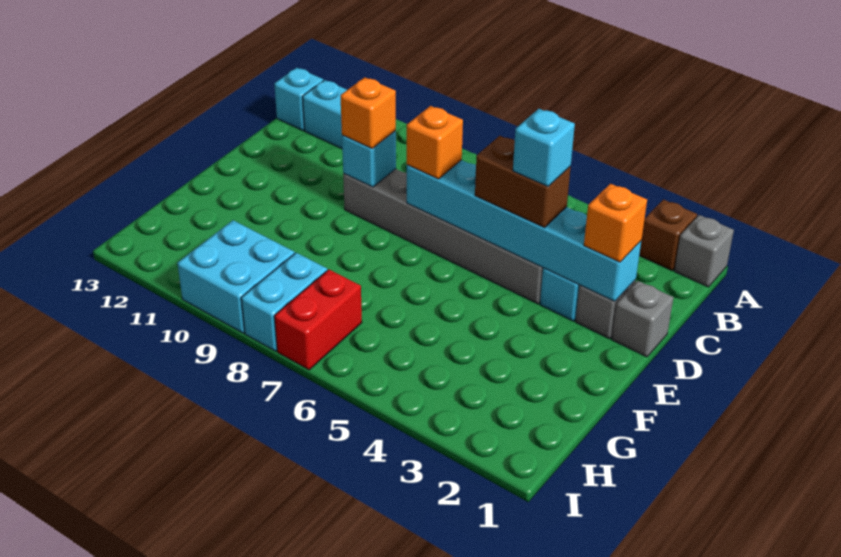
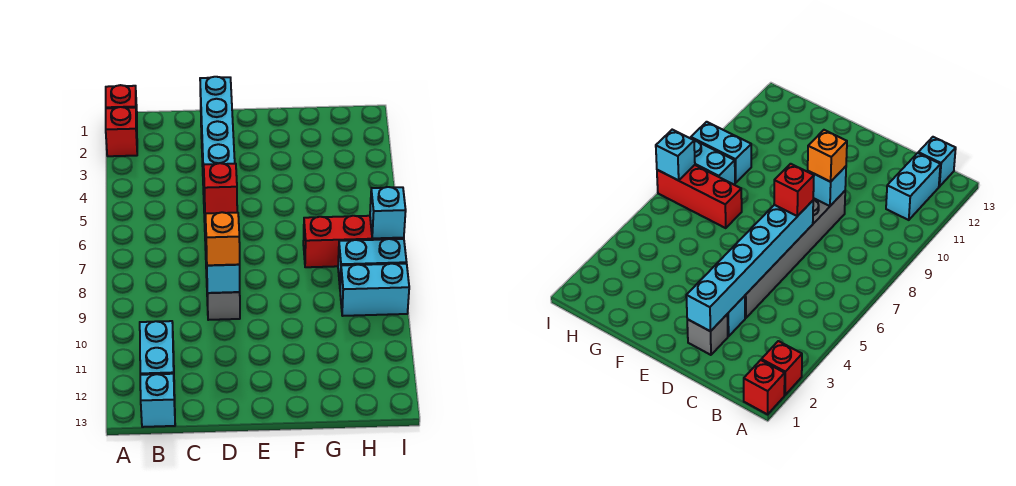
grey brick A1 level 1 -> red brick A1 level 1
brown brick A2 level 1 -> red brick A2 level 1
grey brick D1 level 1 -> none
orange brick D2 level 3 -> none
brown brick D4:D5 level 3 -> none
cyan brick D4 level 4 -> cyan brick I7 level 2
orange brick D7 level 3 -> red brick D7 level 3
red brick H7:I7 level 1 -> red brick G7:I7 level 1
cyan brick H9:I10 level 1 -> cyan brick H9:I9 level 1

